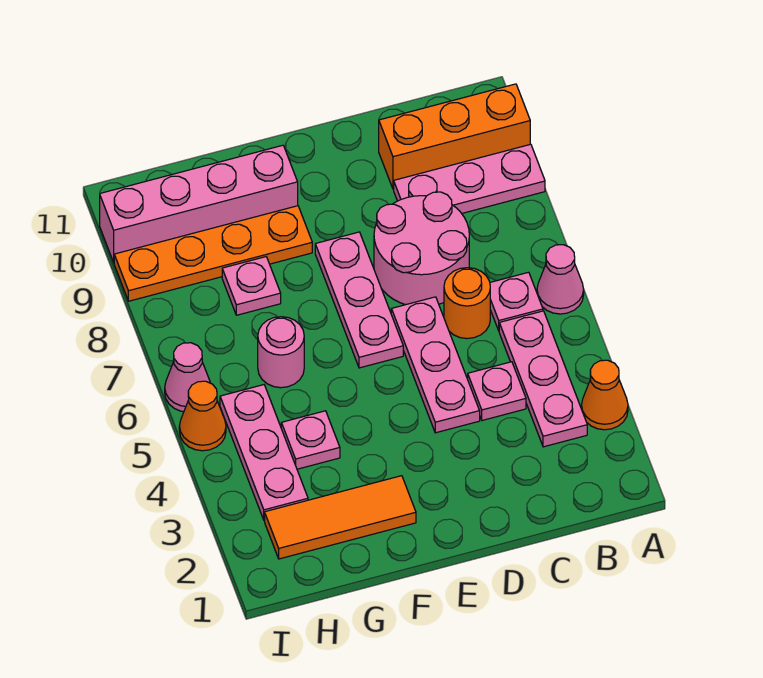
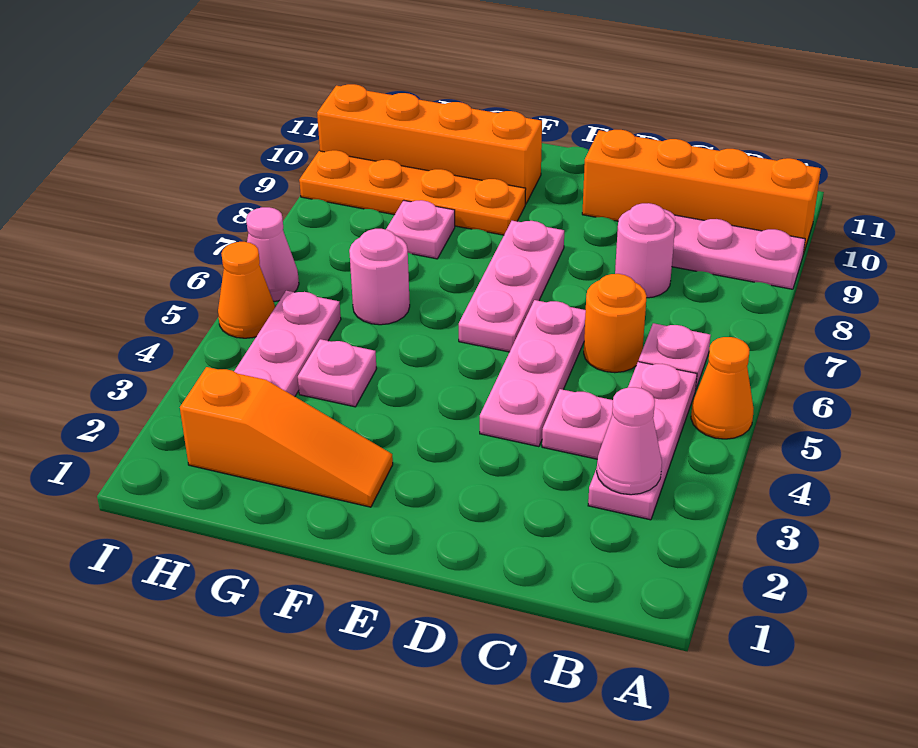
orange cone A3 level 1 -> orange cone A5 level 1
pink cone A6 level 1 -> pink cone B3 level 2
orange brick A10:C10 level 1 -> orange brick A10:D10 level 1
pink round brick C7:D8 level 1 -> pink round brick C8 level 1
orange tile F2:H2 level 1 -> orange slope F2:H2 level 1 top H
pink brick F10:I10 level 1 -> orange brick F10:I10 level 1

